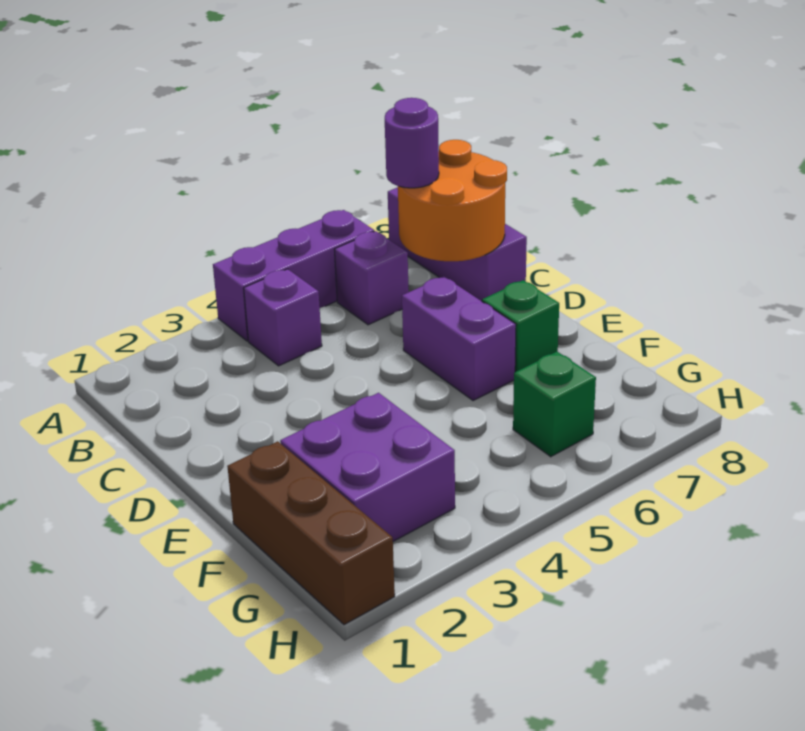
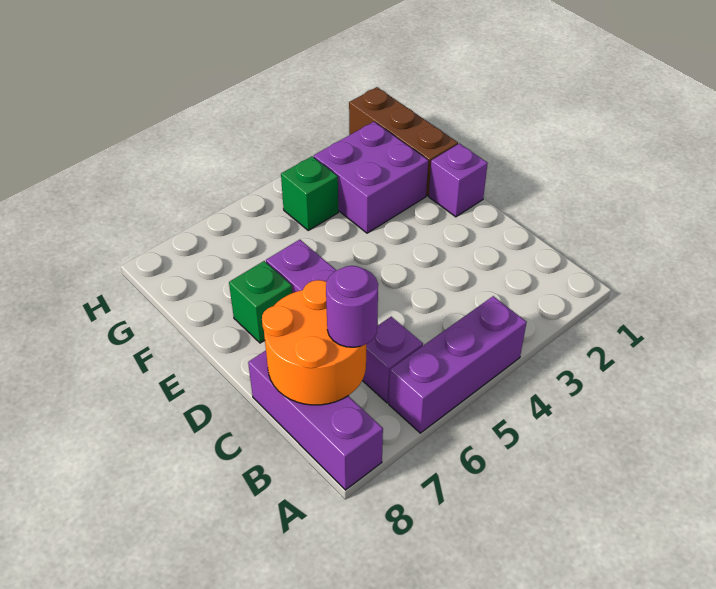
purple brick B4 level 1 -> purple brick E1 level 1
green brick G6 level 1 -> green brick G4 level 1

